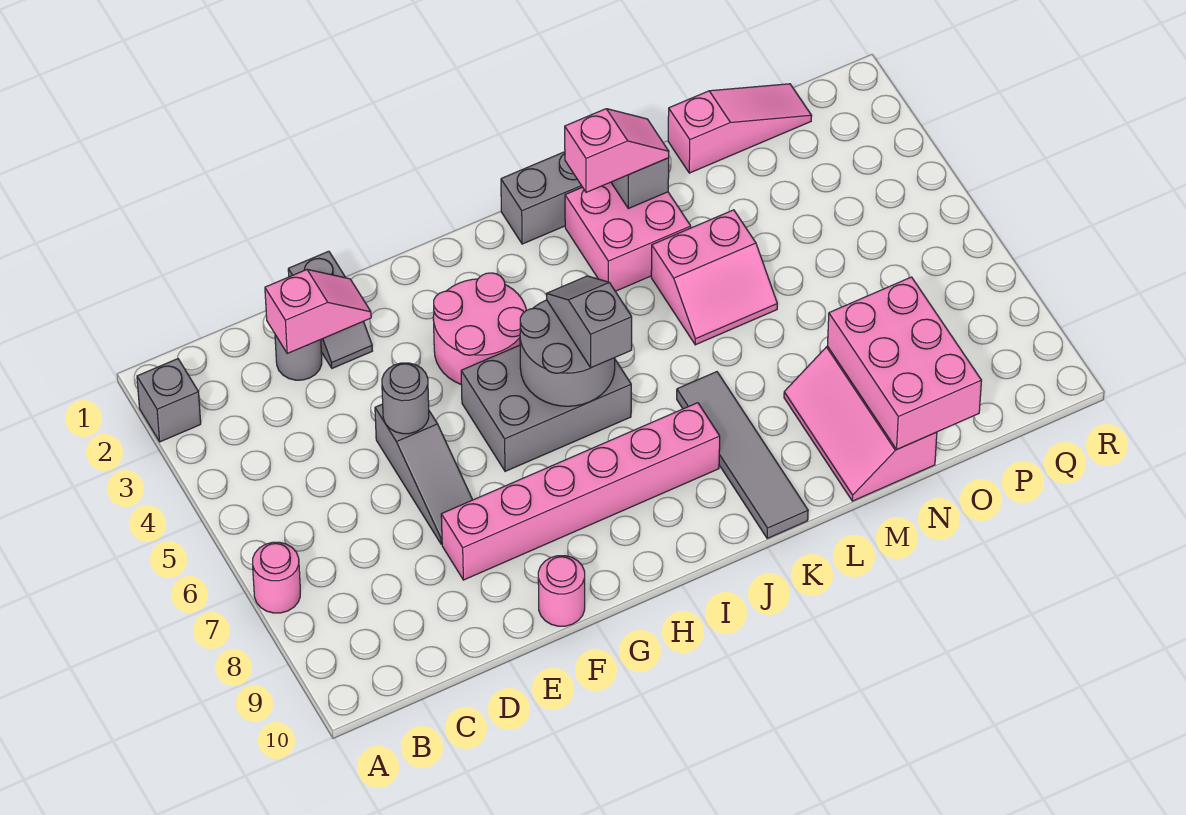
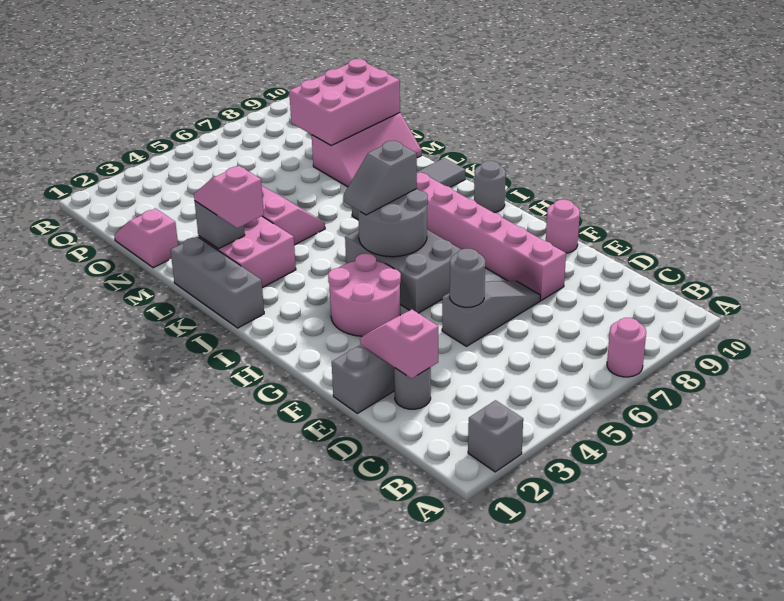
none -> grey round brick I10 level 1
pink slope N1:P1 level 1 top N -> pink slope N1:O1 level 1 top N

